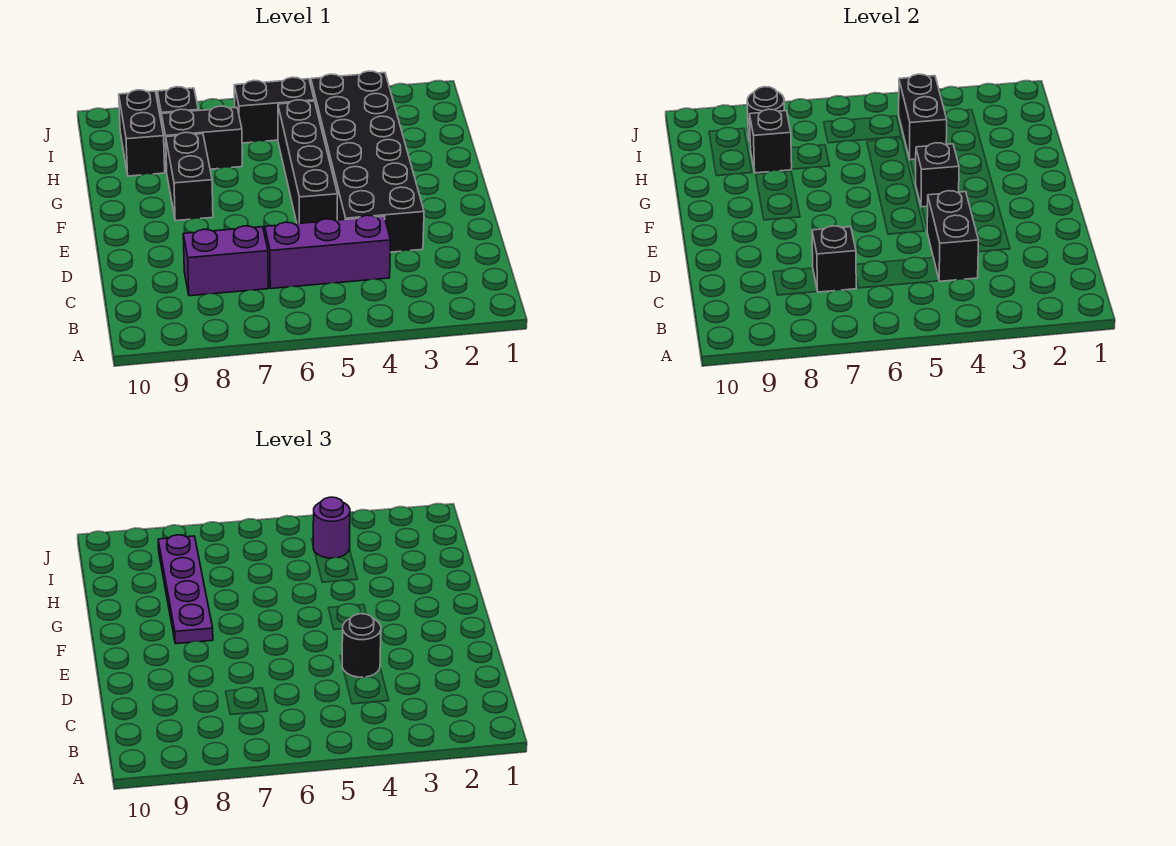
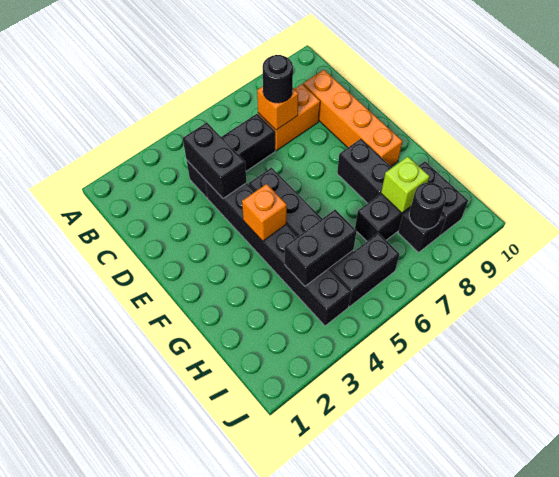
purple brick C4:C6 level 1 -> black brick C4:C6 level 1
purple brick C7:C8 level 1 -> orange brick C7:C8 level 1
black brick C7 level 2 -> orange brick C7 level 2
none -> orange brick C9:F9 level 1
black brick D3:I4 level 1 -> black brick D4:I4 level 1
black round brick D4 level 3 -> black round brick C7 level 3
black brick F4 level 2 -> orange brick F4 level 2
purple plate F8:I8 level 3 -> none
black brick H4:I4 level 2 -> black brick H4:H5 level 2
black brick H8 level 2 -> lime brick H8 level 2
purple round brick I4 level 3 -> none

